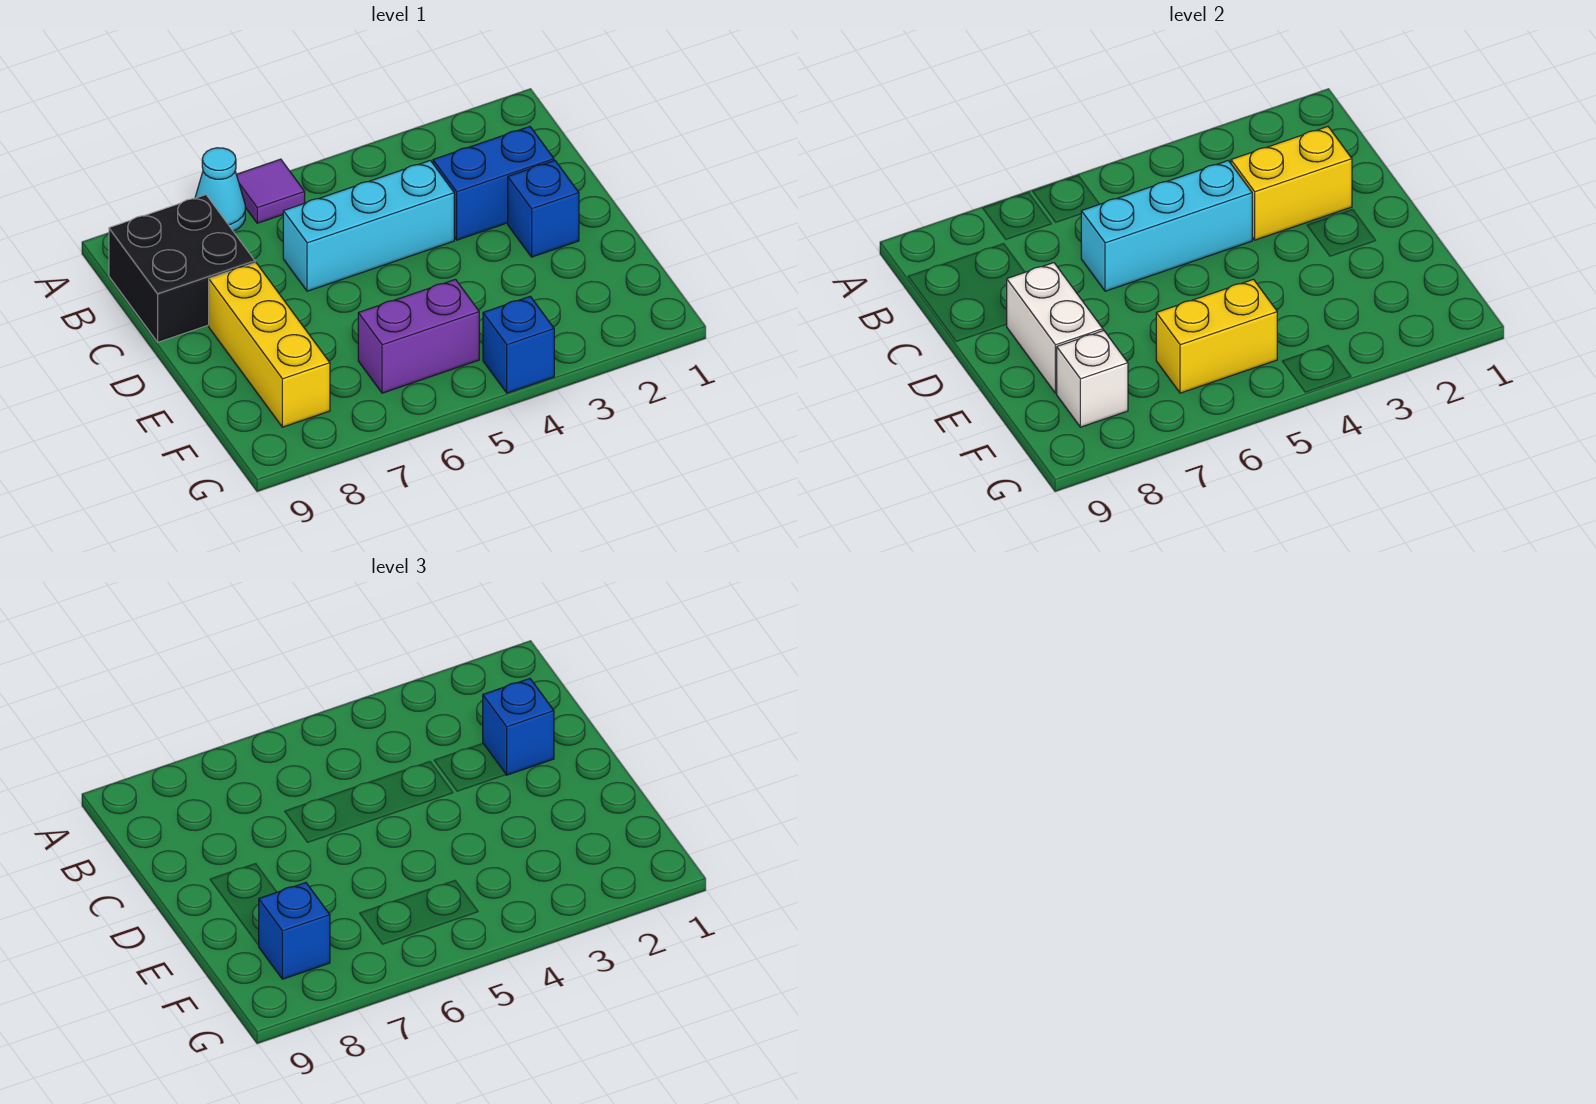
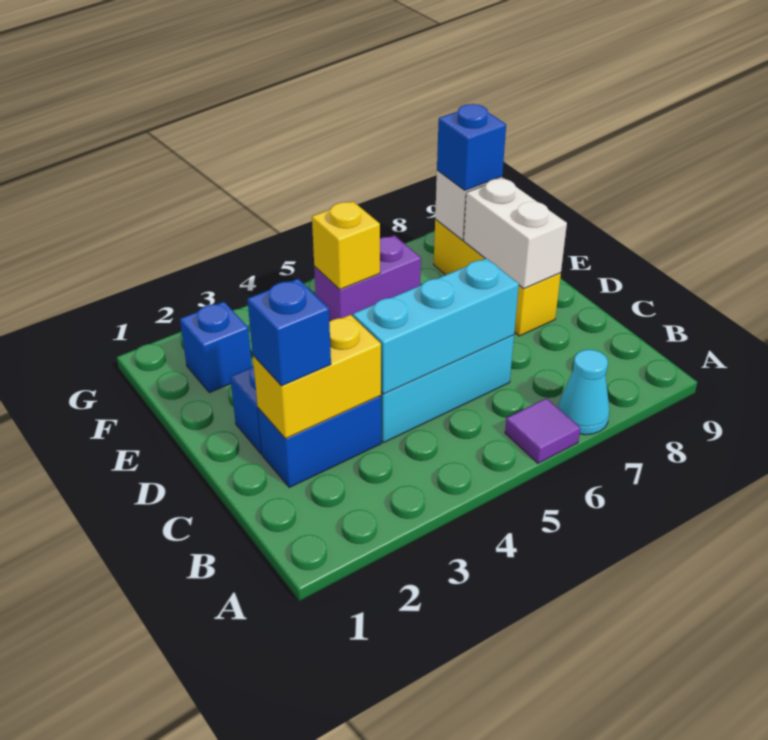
black brick B8:C9 level 1 -> none
yellow brick F5:F6 level 2 -> yellow brick F5 level 2
blue brick G4 level 1 -> blue brick F2 level 1

